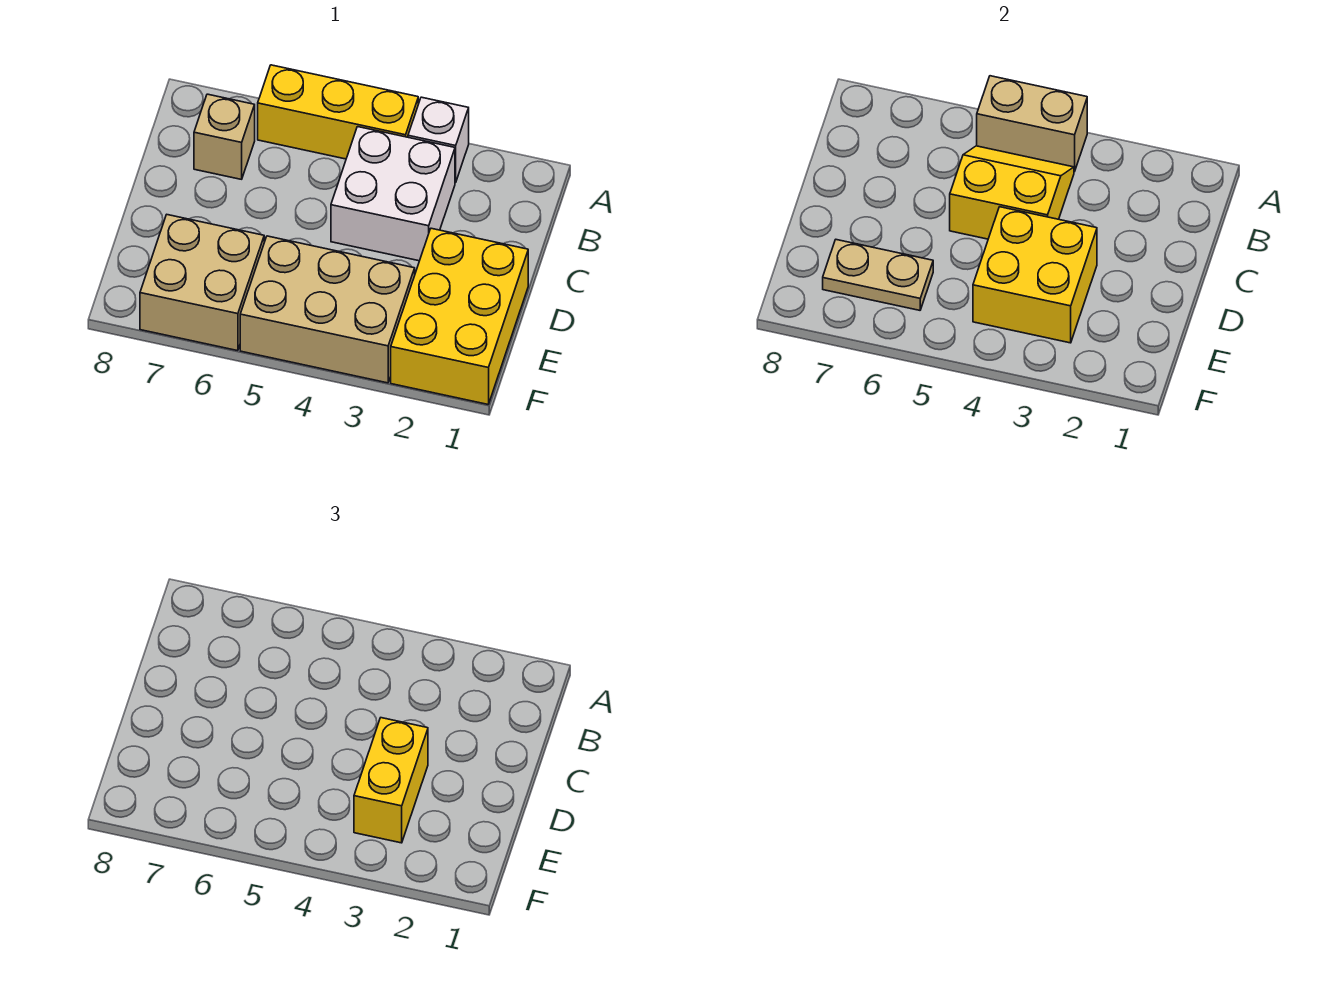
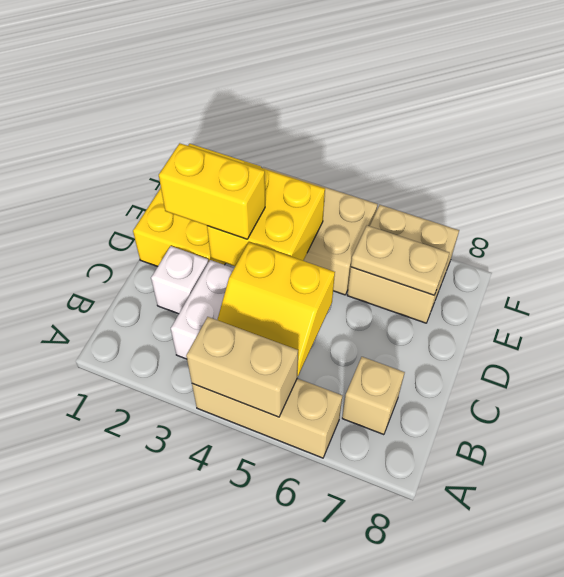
white brick A3 level 1 -> white brick C2 level 1
yellow brick A4:A6 level 1 -> tan brick A4:A6 level 1
yellow brick D3:E3 level 3 -> yellow brick D2:D3 level 3

